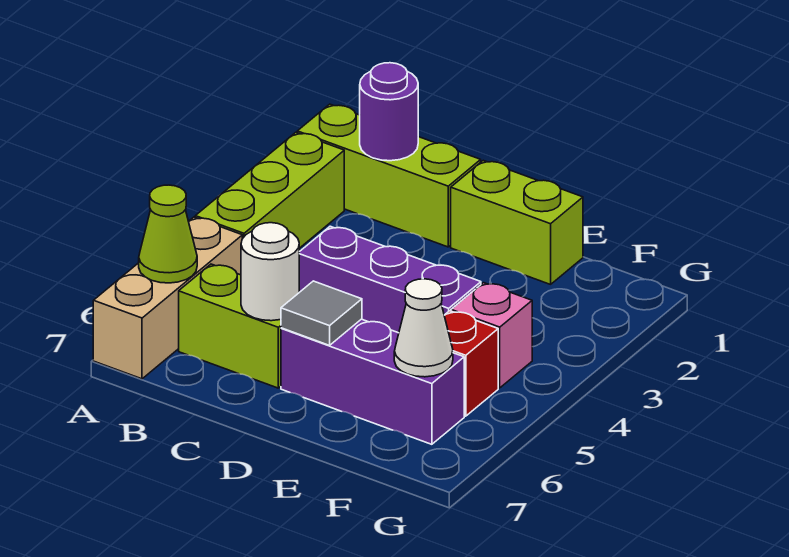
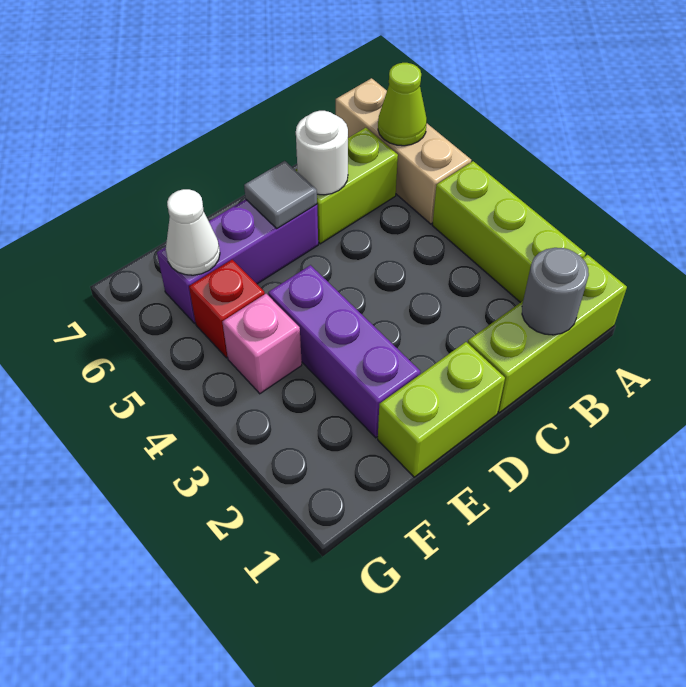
purple round brick B1 level 2 -> grey round brick B1 level 2
purple brick C4:E4 level 1 -> purple brick E2:E4 level 1

